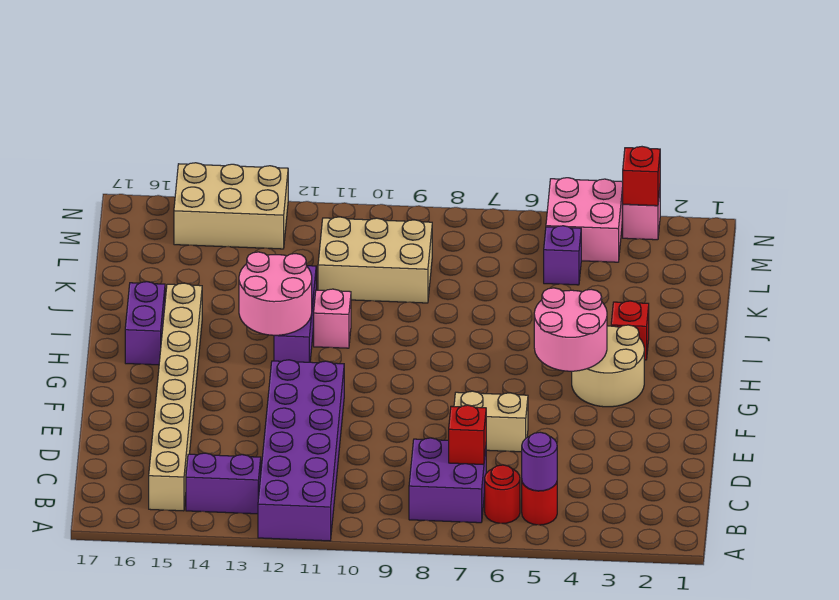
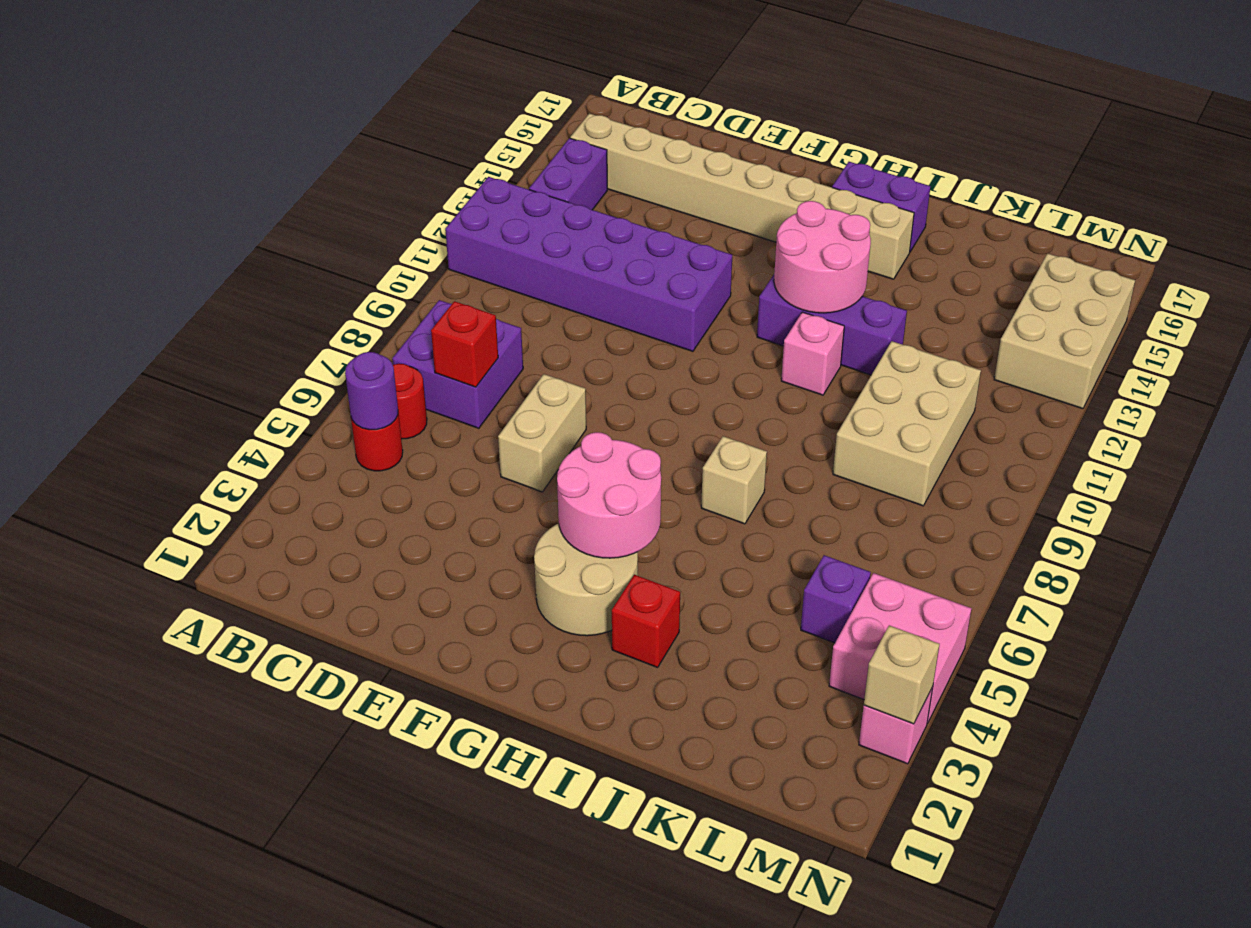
none -> tan brick I7 level 1
red brick N3 level 2 -> tan brick N3 level 2

